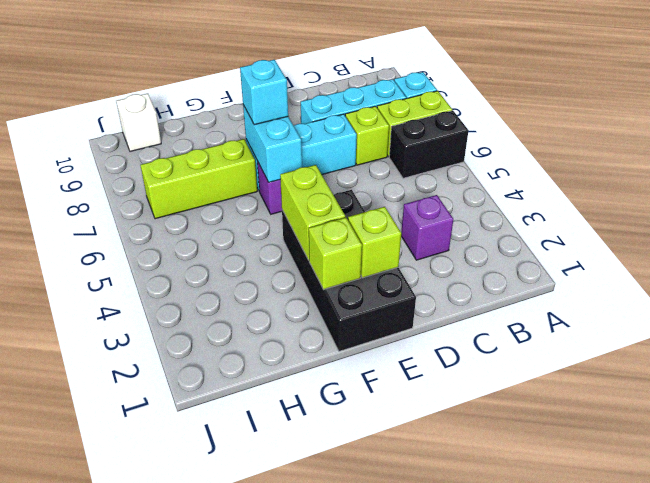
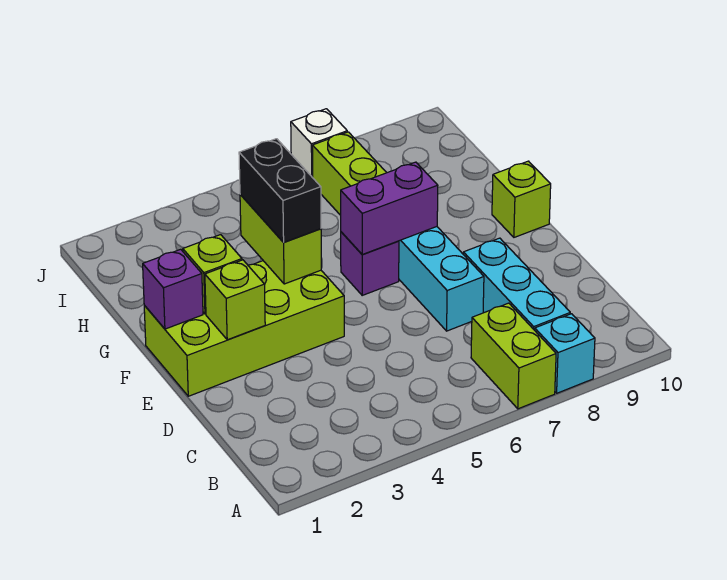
black brick A6:B6 level 1 -> black brick F4:G4 level 3
purple brick C3 level 1 -> purple brick F1 level 2
lime brick C7 level 1 -> lime brick F10 level 1
black brick E1:F4 level 1 -> lime brick E1:F4 level 1
lime brick F3:F4 level 2 -> lime brick F4:G4 level 2
cyan brick F6:F7 level 2 -> purple brick F6:F7 level 2
cyan brick F7 level 3 -> none
white brick I10 level 1 -> white brick J7 level 1

